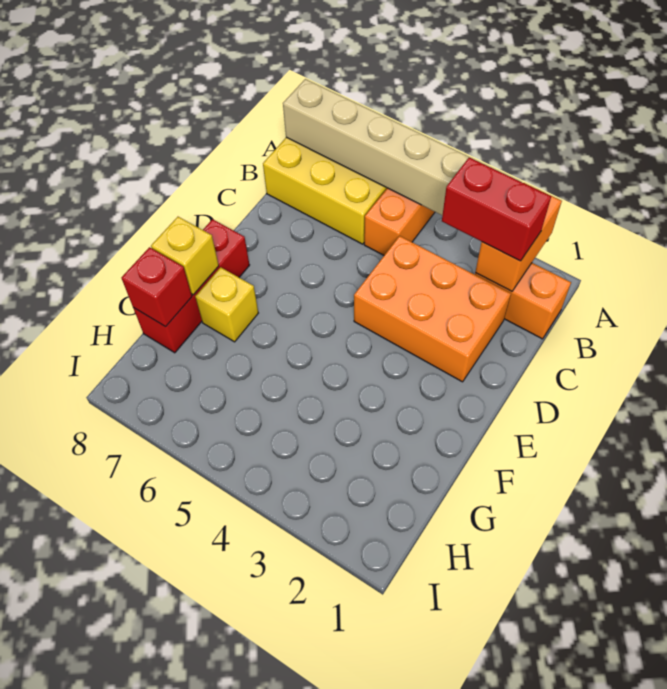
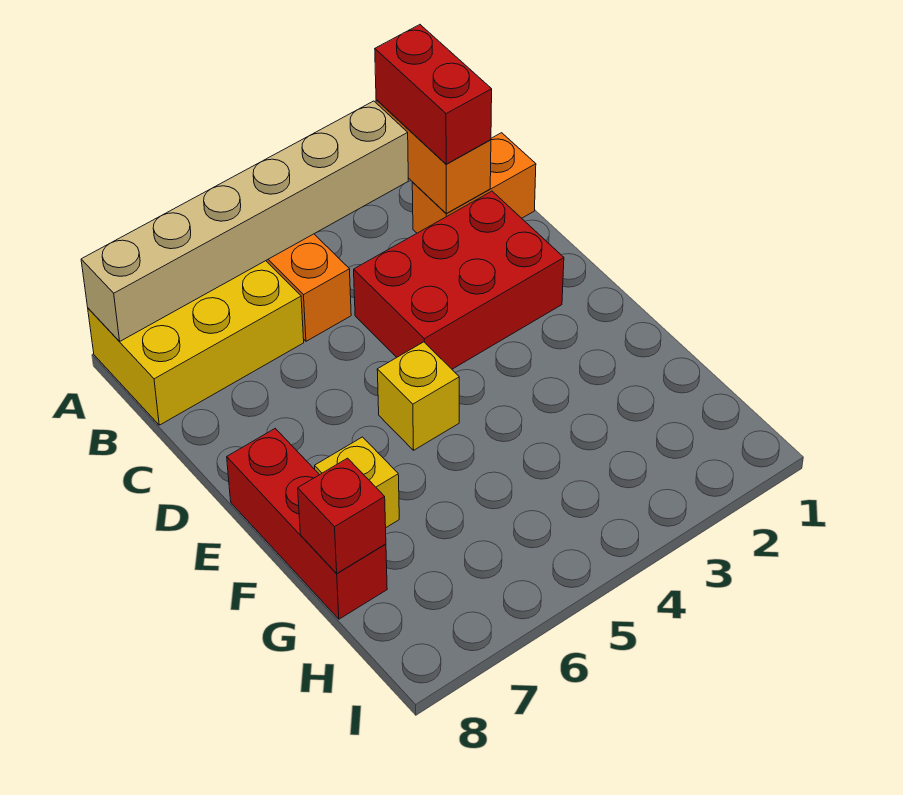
red brick B2:B3 level 3 -> red brick A2:B2 level 3
orange brick C2:D4 level 1 -> red brick C2:D4 level 1
yellow brick F8 level 2 -> yellow brick E5 level 1

